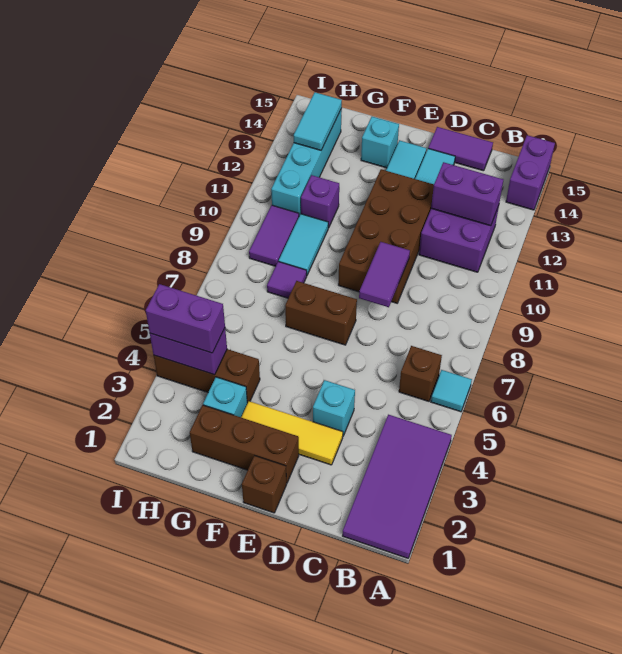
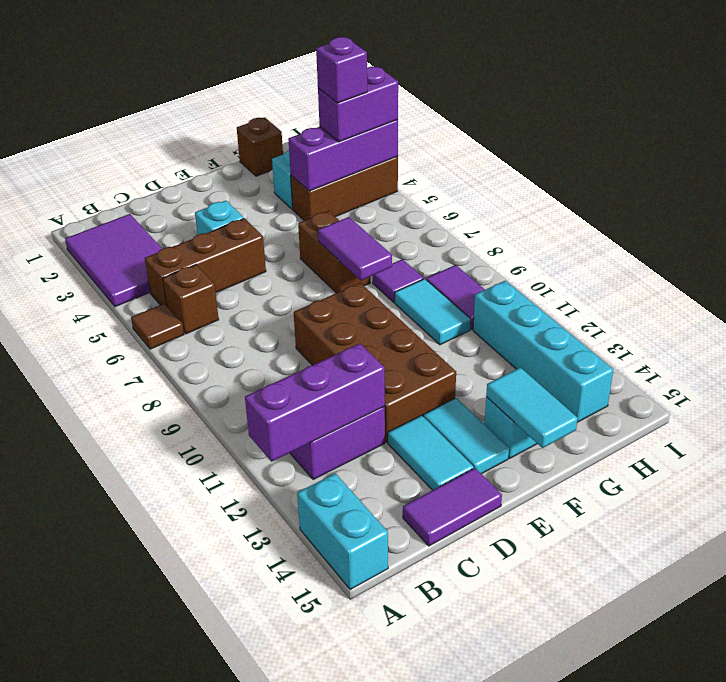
purple tile A1:B4 level 1 -> purple tile A2:B4 level 1
cyan tile A6 level 1 -> brown tile A6 level 1
purple brick A14:A15 level 1 -> cyan brick A14:A15 level 1
purple brick B12:C12 level 2 -> purple brick A12:C12 level 2
yellow tile D3:F3 level 1 -> none
purple tile D8:D9 level 2 -> purple tile F7:F8 level 2
brown brick E1 level 1 -> brown brick G1 level 1
brown brick E2:G2 level 1 -> brown brick B5:D5 level 1
brown brick E7:F7 level 1 -> brown brick F6:F7 level 1
purple brick G11 level 1 -> purple brick H4 level 4
purple brick H4:I4 level 2 -> purple brick G4:I4 level 2
cyan tile H13:H14 level 2 -> cyan tile F14:F15 level 2

